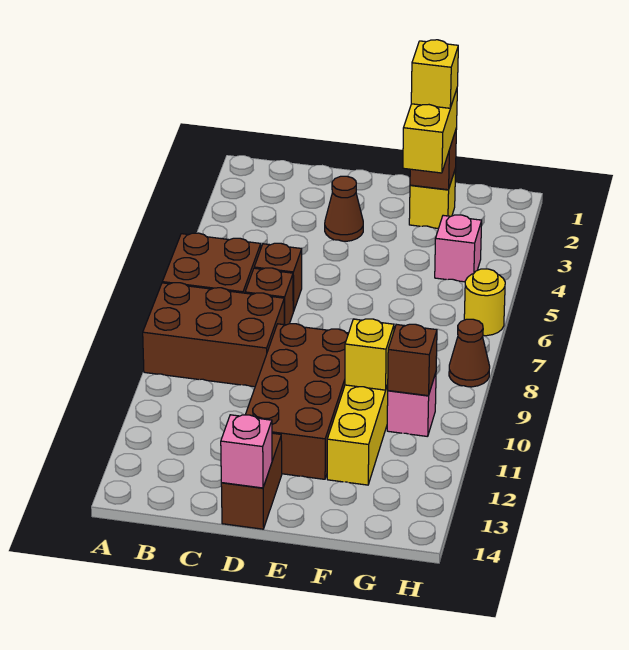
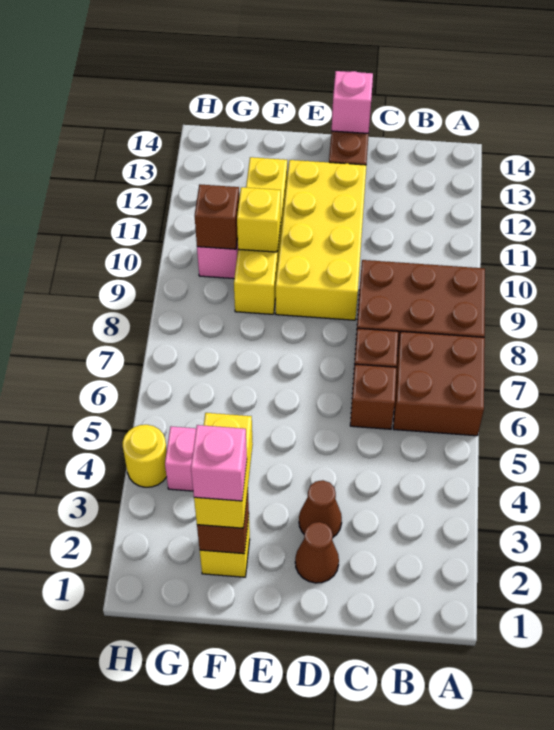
brown brick D9:E12 level 1 -> yellow brick D9:E12 level 1
yellow brick F2 level 4 -> pink brick F2 level 4
yellow round brick H6 level 1 -> yellow round brick H4 level 1
brown cone H8 level 1 -> brown cone D2 level 1

